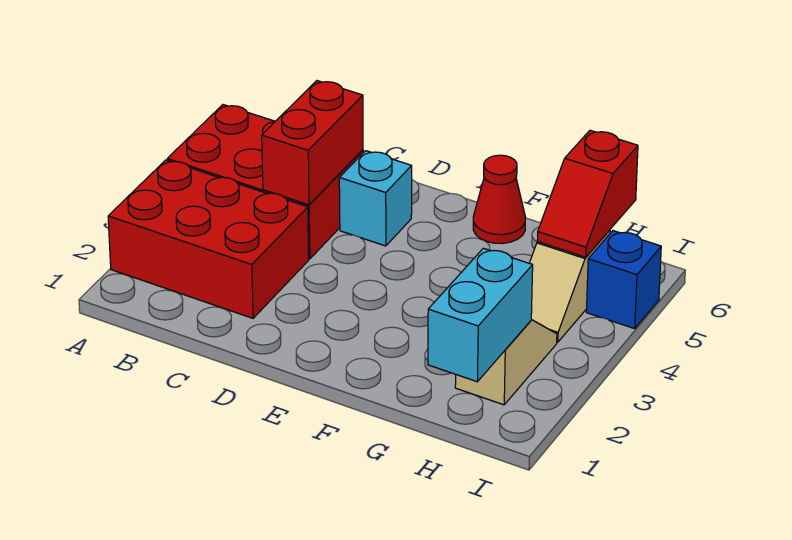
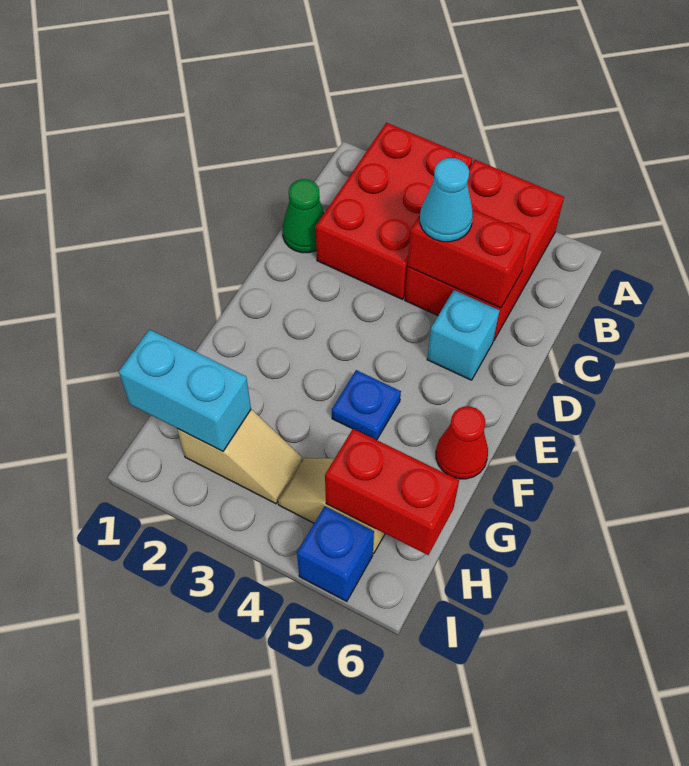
none -> green cone C1 level 1
none -> cyan cone C4 level 3
none -> blue plate F4 level 1
red slope H5:H6 level 2 top 6 -> red brick H5:H6 level 2

